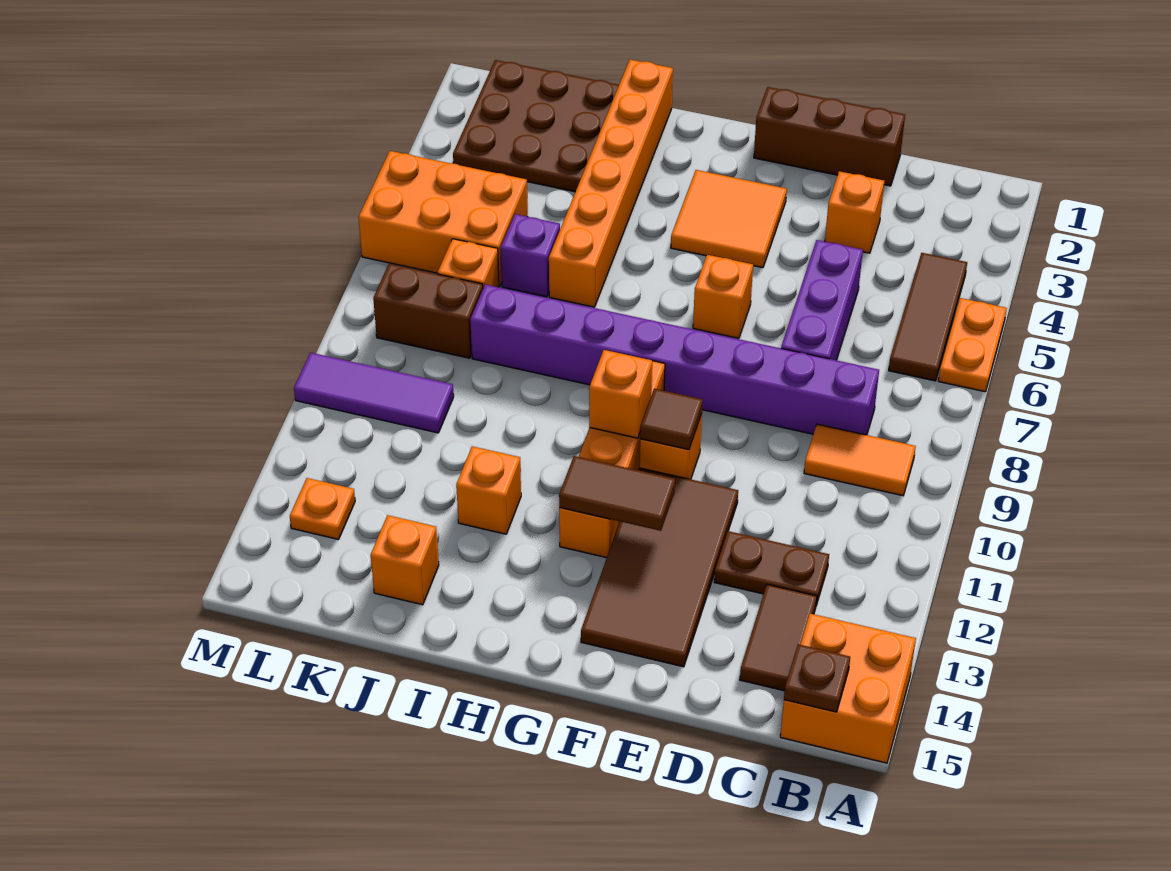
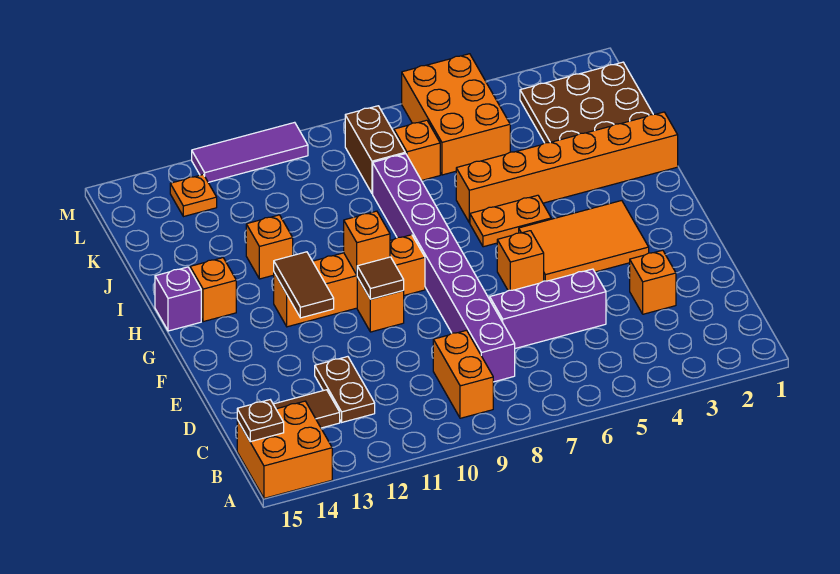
orange plate A5:A6 level 1 -> orange plate H5:H6 level 1
brown tile B4:B6 level 1 -> none
orange tile B9:C9 level 1 -> orange brick B9:C9 level 1
brown brick D1:F1 level 1 -> none
brown tile E11:F14 level 1 -> none
orange tile F3:G4 level 1 -> orange tile F3:G5 level 1
purple brick J6 level 1 -> purple brick H15 level 1
orange brick J14 level 1 -> orange brick H14 level 1
purple tile K10:M10 level 1 -> purple tile M10:M12 level 1

